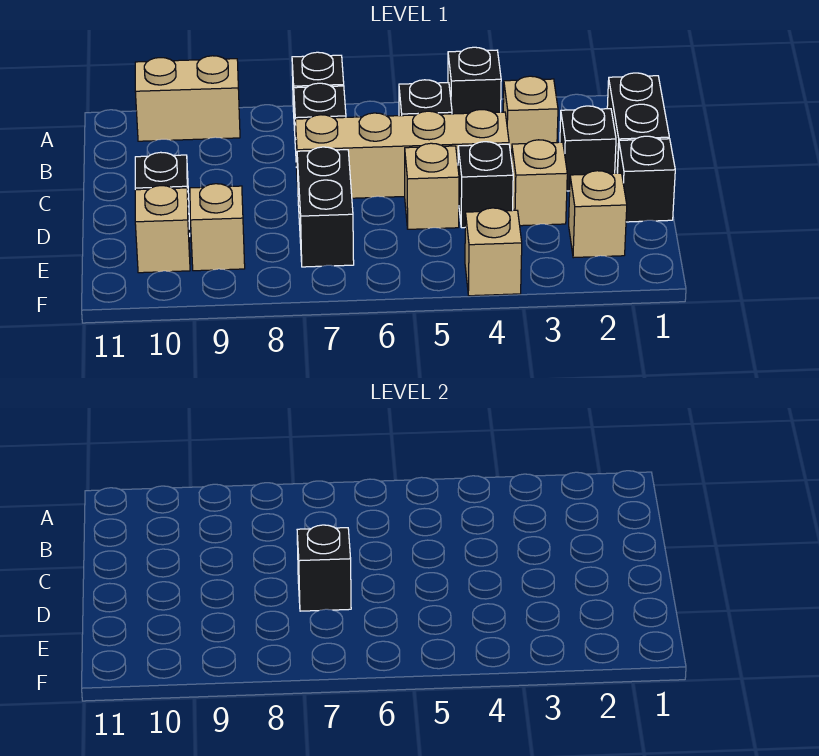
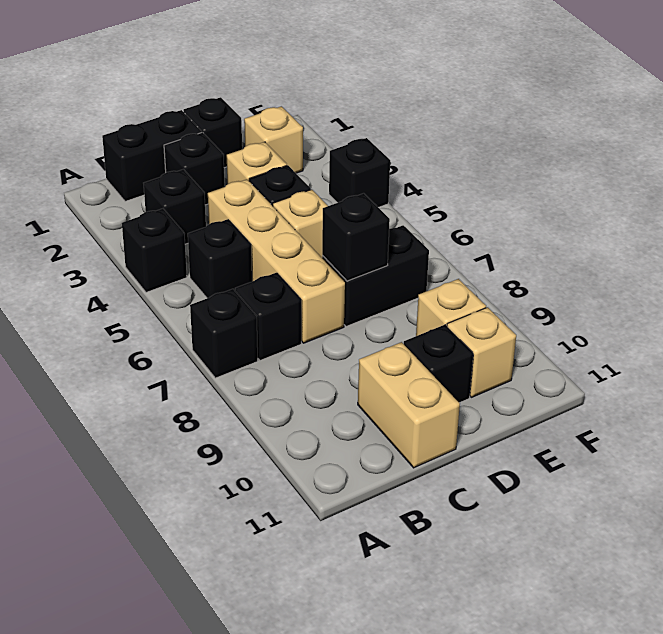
tan brick A9:A10 level 1 -> tan brick C10:C11 level 1
tan brick B3 level 1 -> black brick B3 level 1
tan brick F4 level 1 -> black brick F4 level 1

